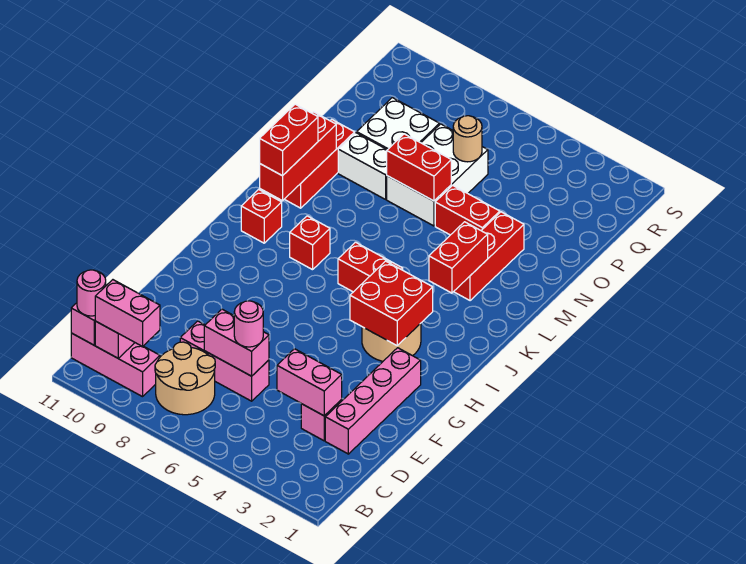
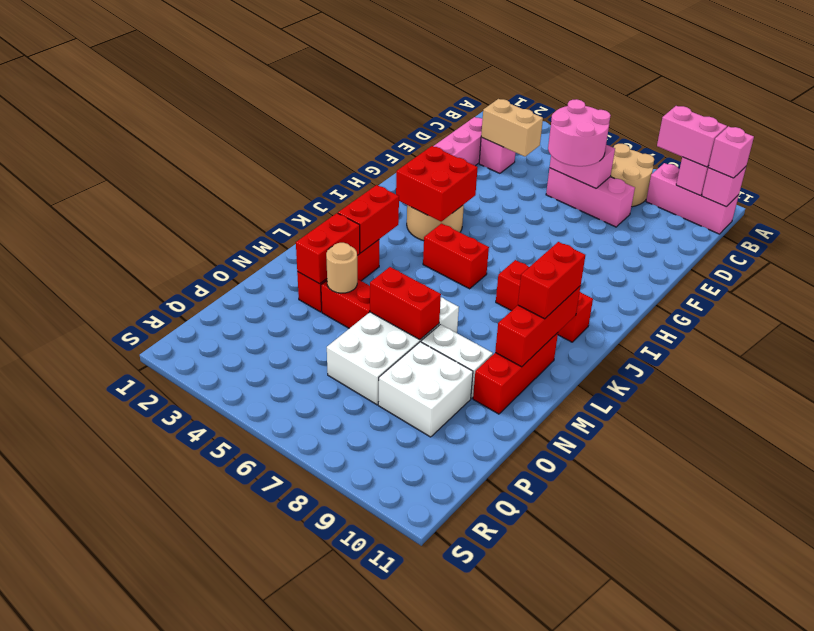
pink round brick B11 level 3 -> pink brick B11 level 3
pink brick D3:D4 level 2 -> tan brick D3:D4 level 2
pink round brick D6 level 3 -> pink round brick D6:E7 level 3
none -> red brick M3:N3 level 2
white brick N6:P7 level 1 -> white brick M6:P7 level 1
tan round brick P6 level 2 -> tan round brick N4 level 2

